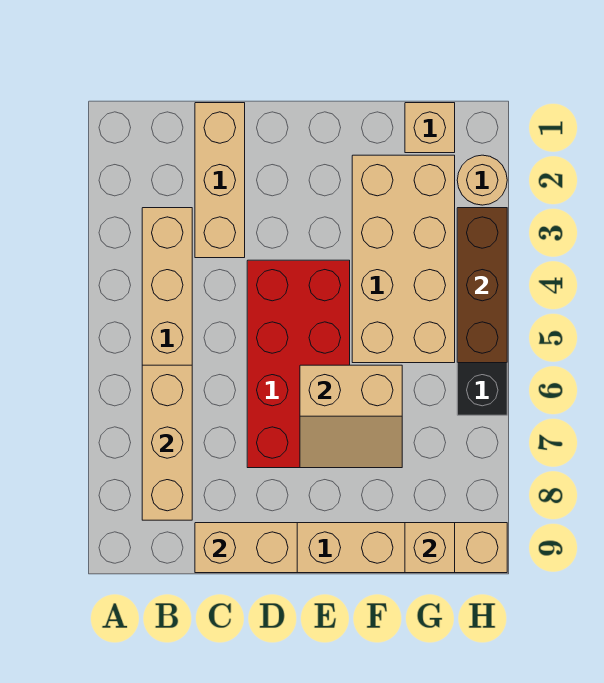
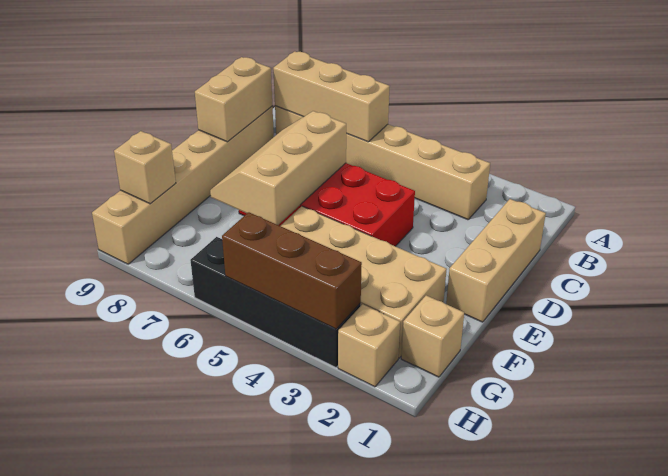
tan brick C1:C3 level 1 -> tan brick C1:E1 level 1
tan slope E6:F7 level 2 top 6 -> tan slope D6:F7 level 2 top 6
tan round brick H2 level 1 -> tan brick H2 level 1

